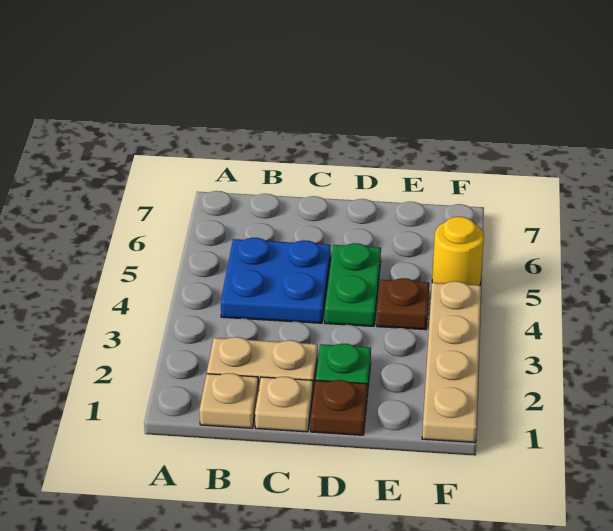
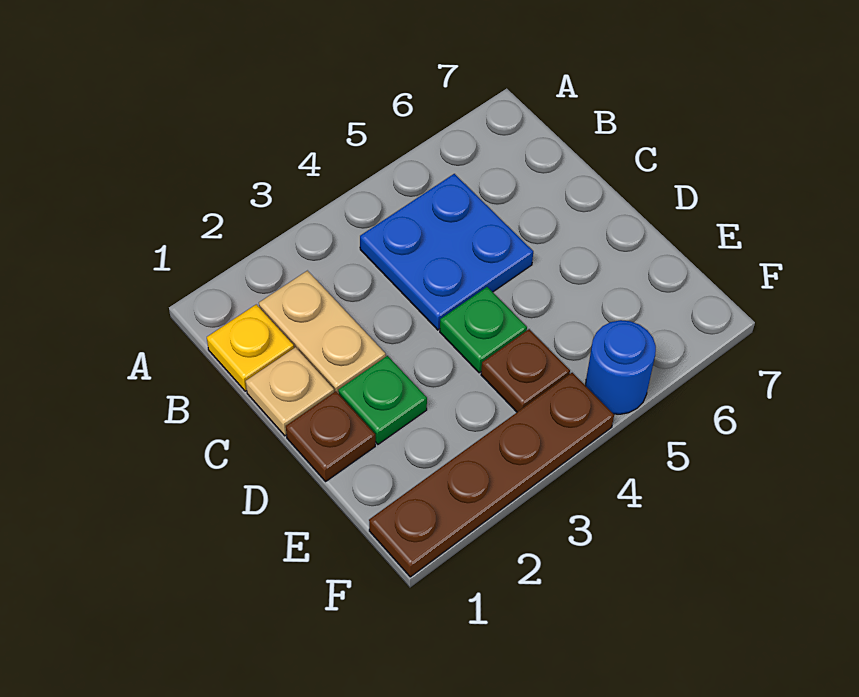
tan plate B1 level 1 -> yellow plate B1 level 1
green plate D4:D5 level 1 -> green plate D4 level 1
tan plate F1:F4 level 1 -> brown plate F1:F4 level 1
yellow round brick F5 level 1 -> blue round brick F5 level 1

